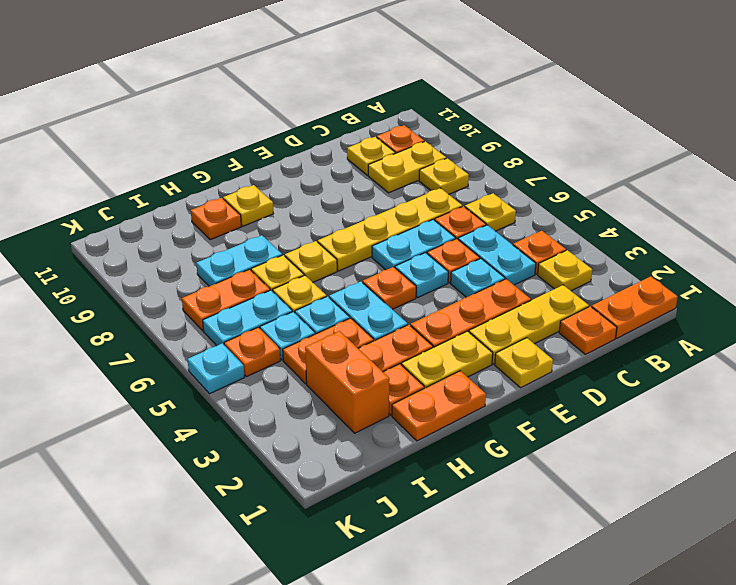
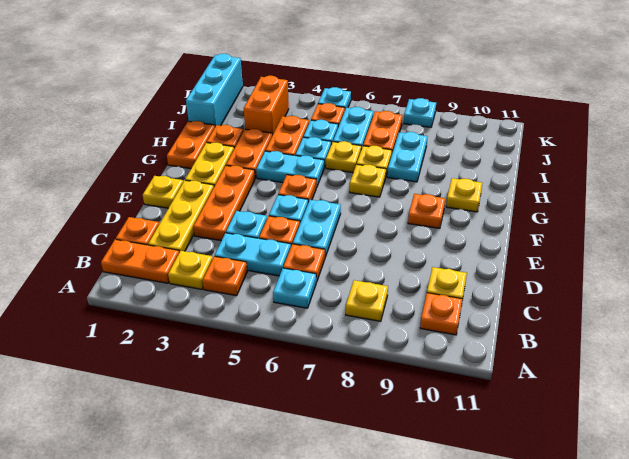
orange plate A1:B1 level 1 -> orange plate B1:B2 level 1
yellow plate B6 level 1 -> cyan plate B6 level 1
yellow plate B9:C9 level 1 -> none
yellow plate C7:F7 level 1 -> none
orange plate H10 level 1 -> orange plate F9 level 1
none -> cyan brick I1:K1 level 1
orange brick I2:I3 level 1 -> orange brick I3:J3 level 1
none -> cyan plate K8 level 1

